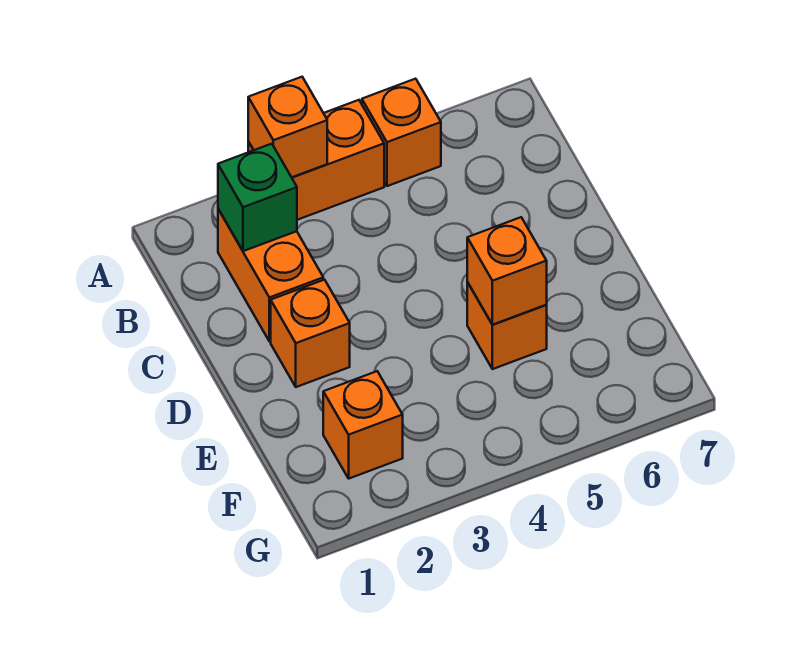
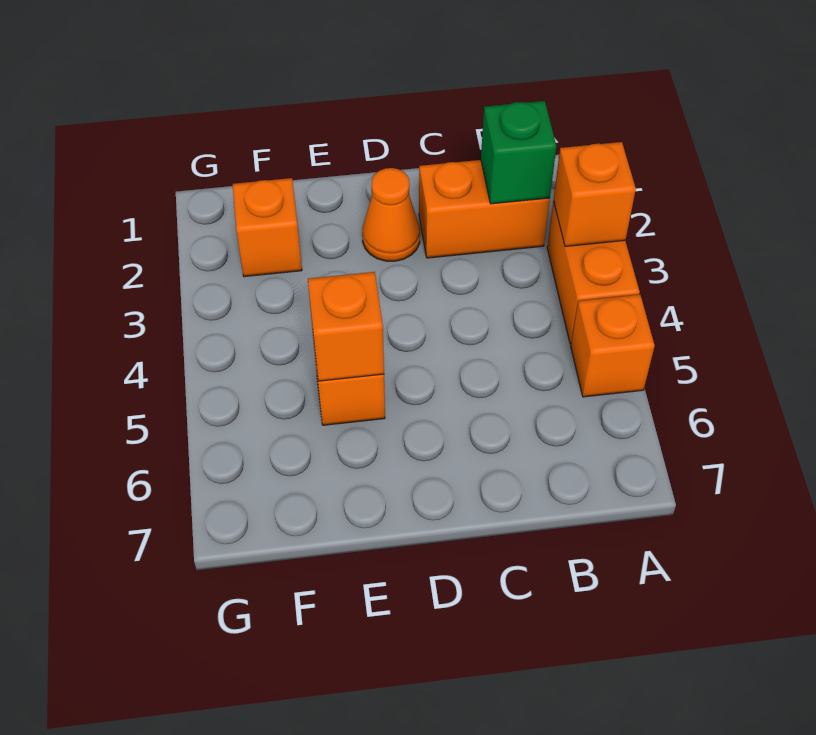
orange brick D2 level 1 -> orange cone D2 level 1

